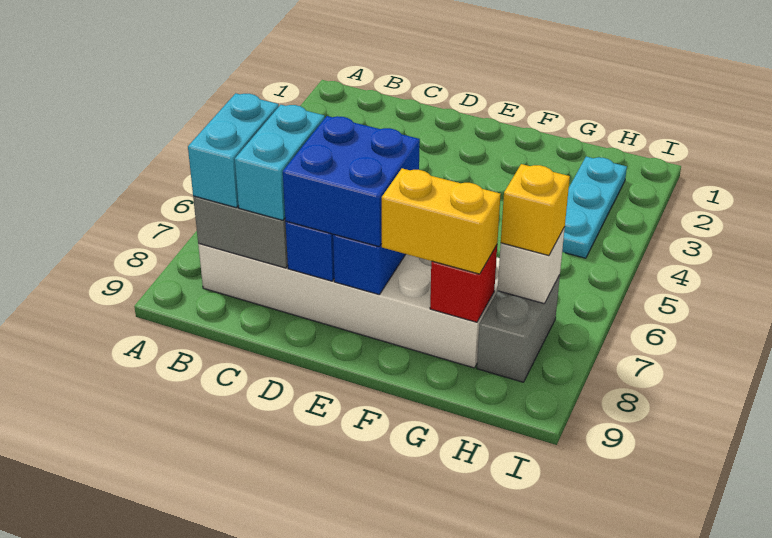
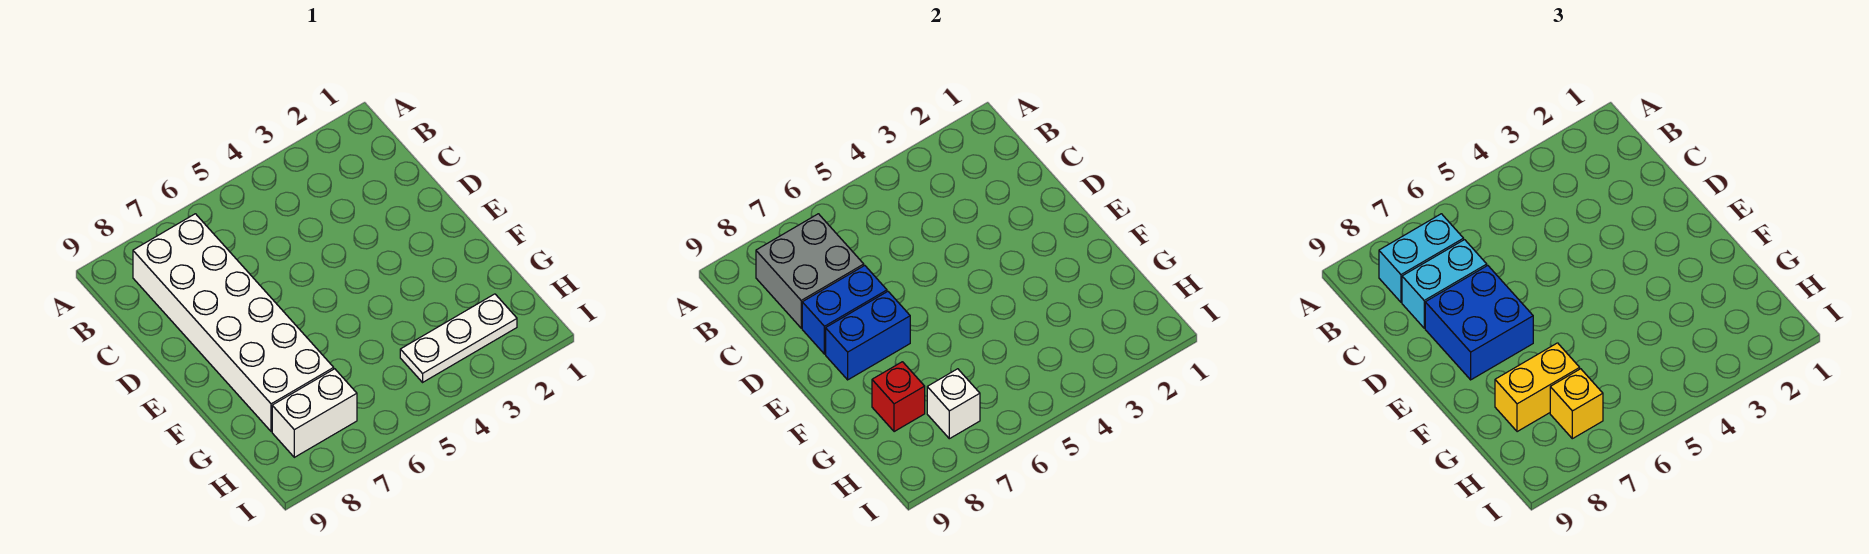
yellow brick F8:G8 level 3 -> yellow brick G7:G8 level 3
cyan plate H2:H4 level 1 -> white plate H2:H4 level 1
grey brick H7:H8 level 1 -> white brick H7:H8 level 1

